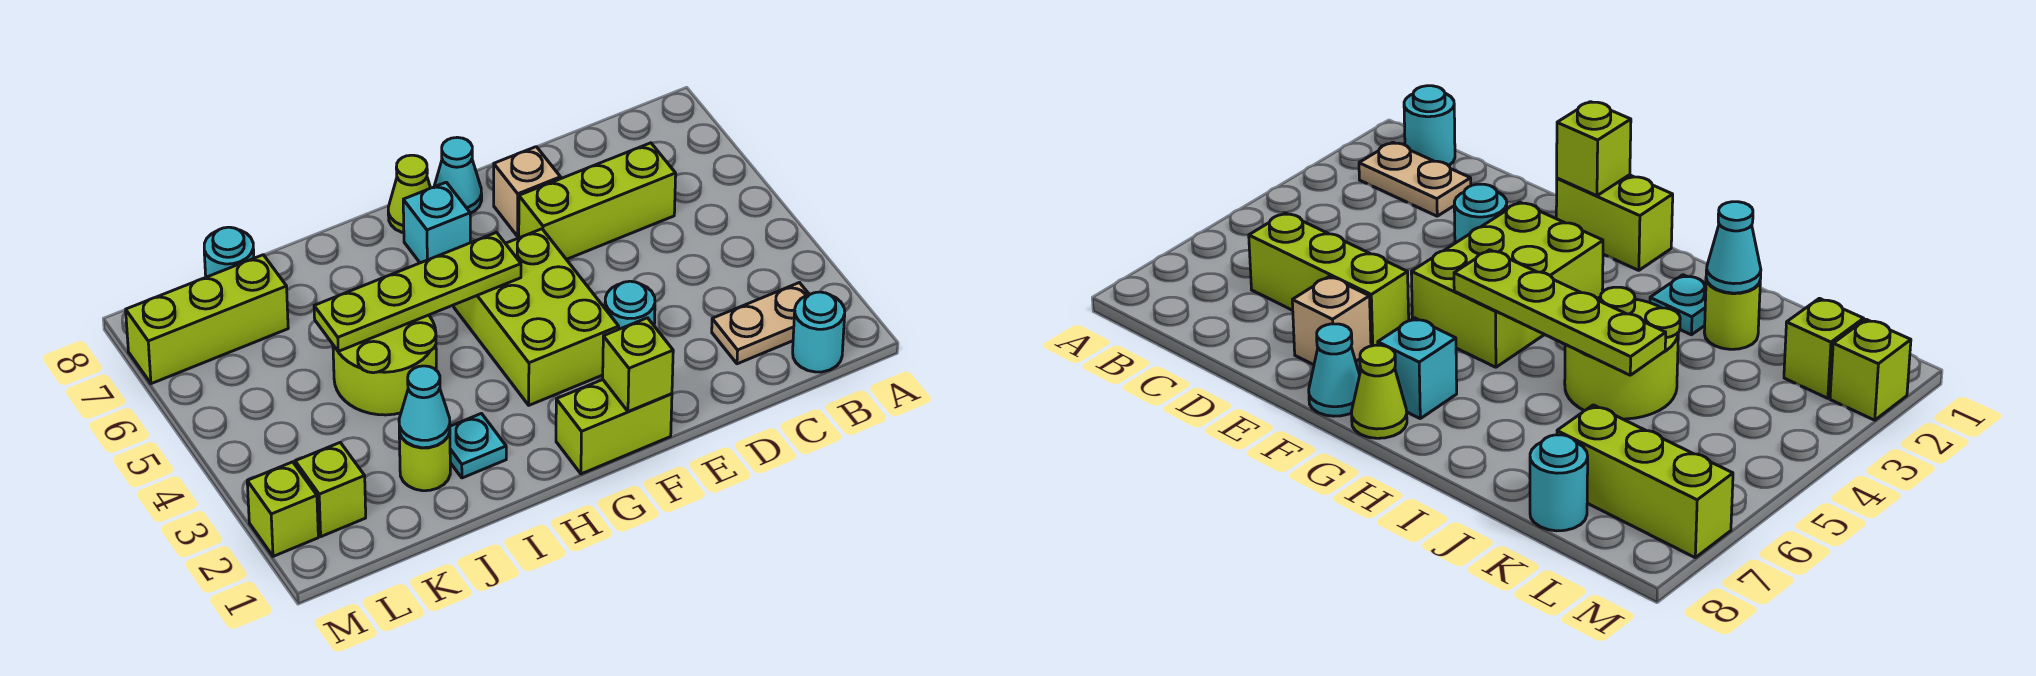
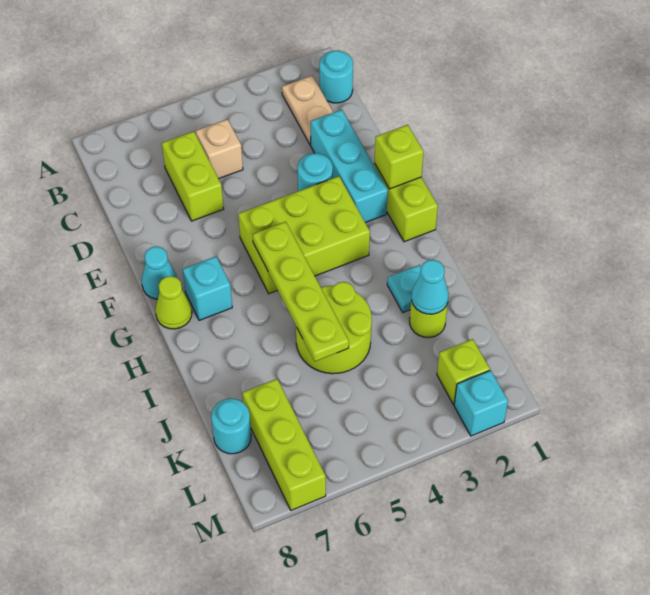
lime brick C6:E6 level 1 -> lime brick C6:D6 level 1
none -> cyan brick D2:F2 level 1
tan brick E7 level 1 -> tan brick C5 level 1
lime brick M2 level 1 -> cyan brick M2 level 1

